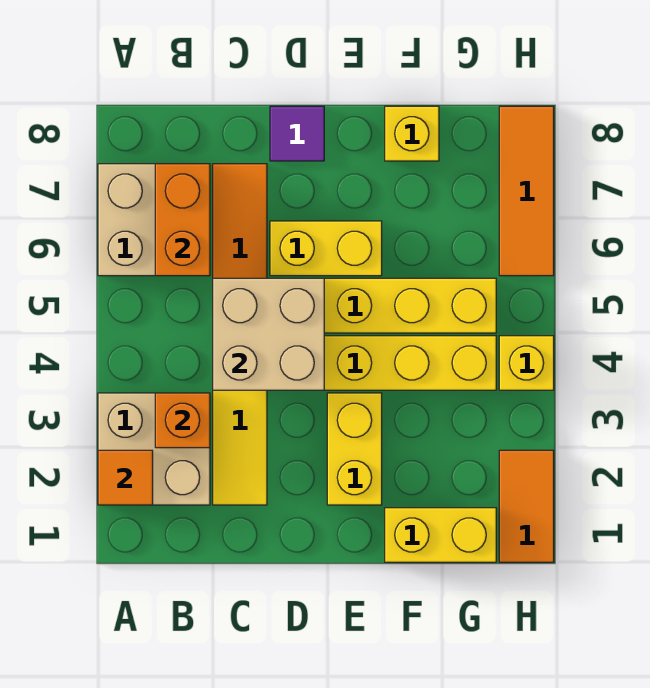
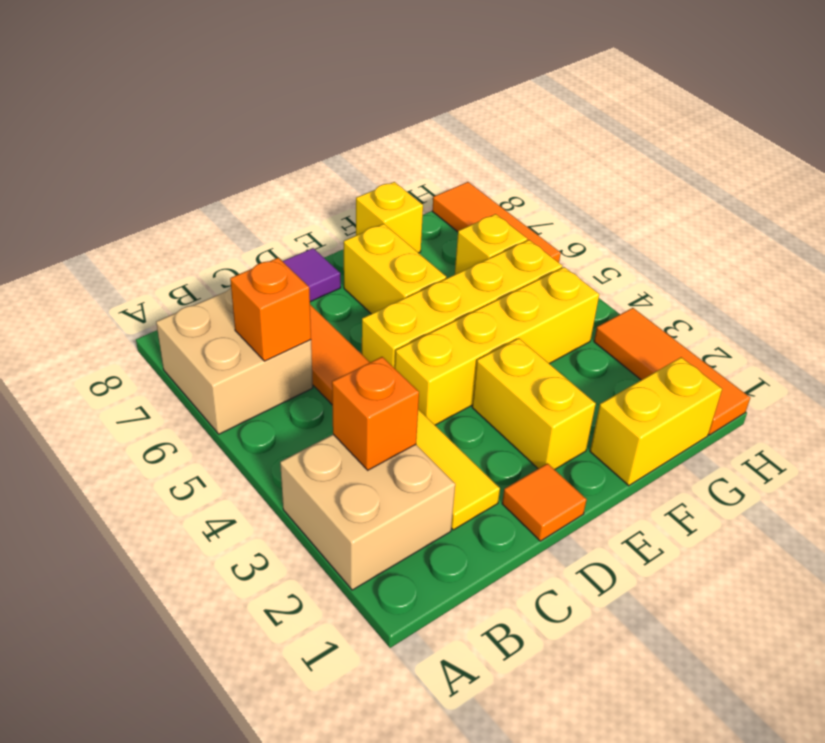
orange tile A2 level 2 -> orange tile D1 level 1
orange brick B6:B7 level 2 -> orange brick B6 level 2
tan brick C4:D5 level 2 -> none
yellow brick D6:E6 level 1 -> yellow brick E6:E7 level 1
orange tile H1:H2 level 1 -> orange tile H1:H3 level 1
yellow brick H4 level 1 -> yellow brick G6 level 1

